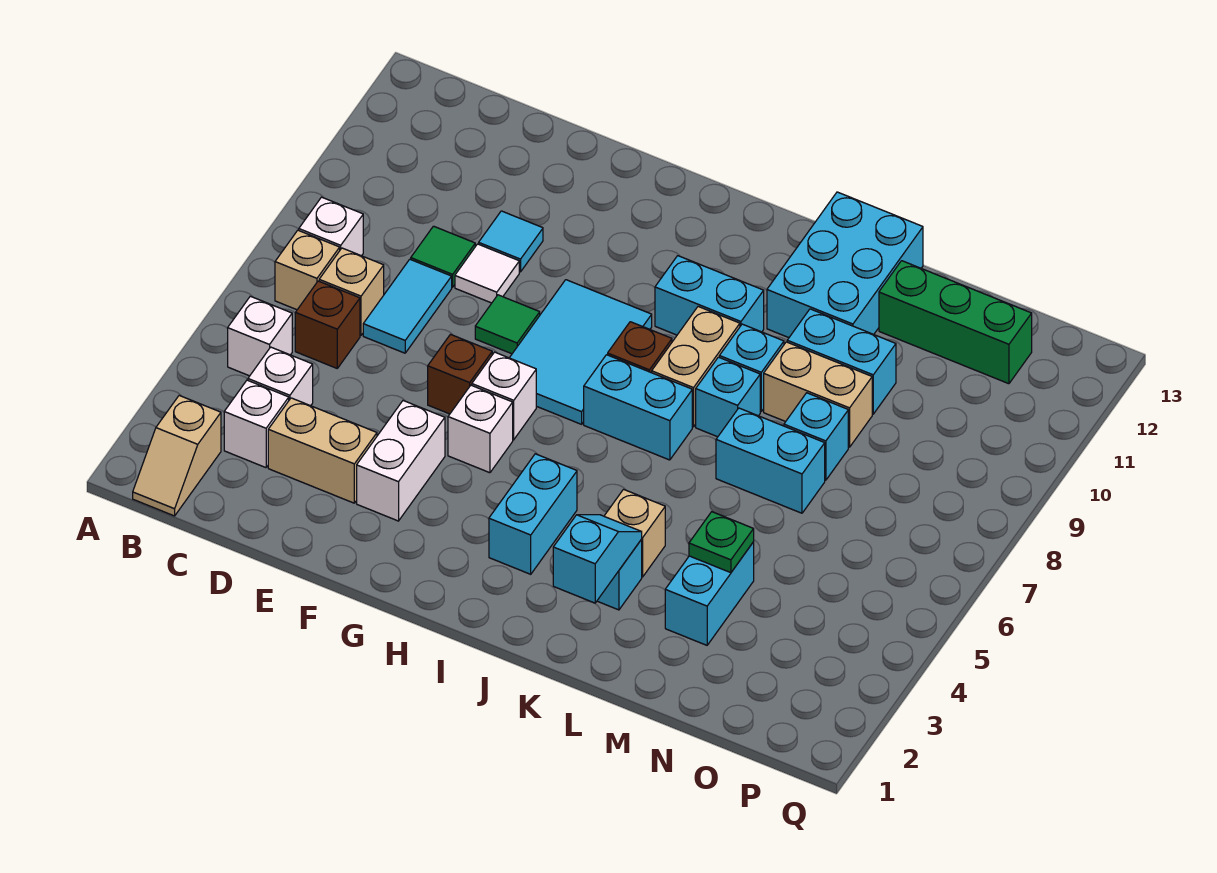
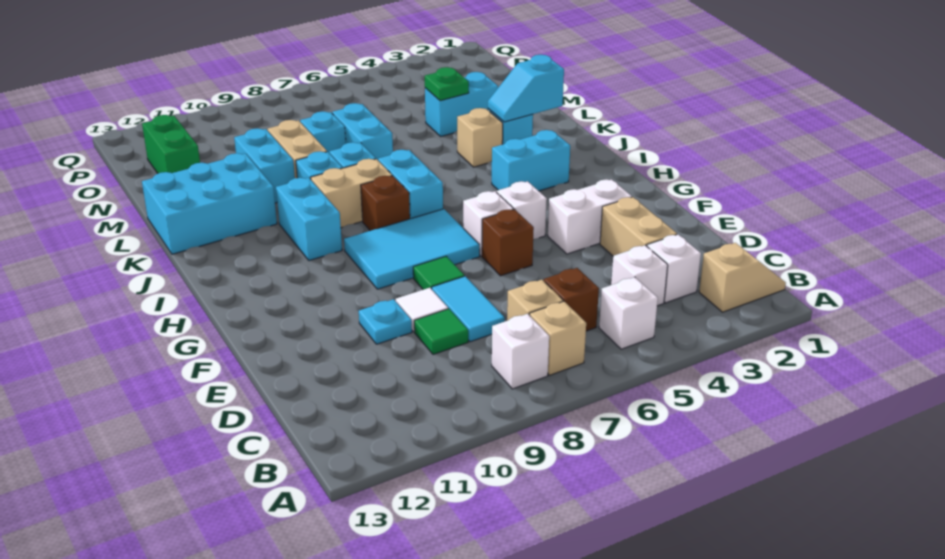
cyan tile D7:D8 level 1 -> cyan tile D8:E8 level 1
cyan tile E10 level 1 -> cyan plate E10 level 1
green brick M12:O12 level 1 -> green brick N12:O12 level 1

